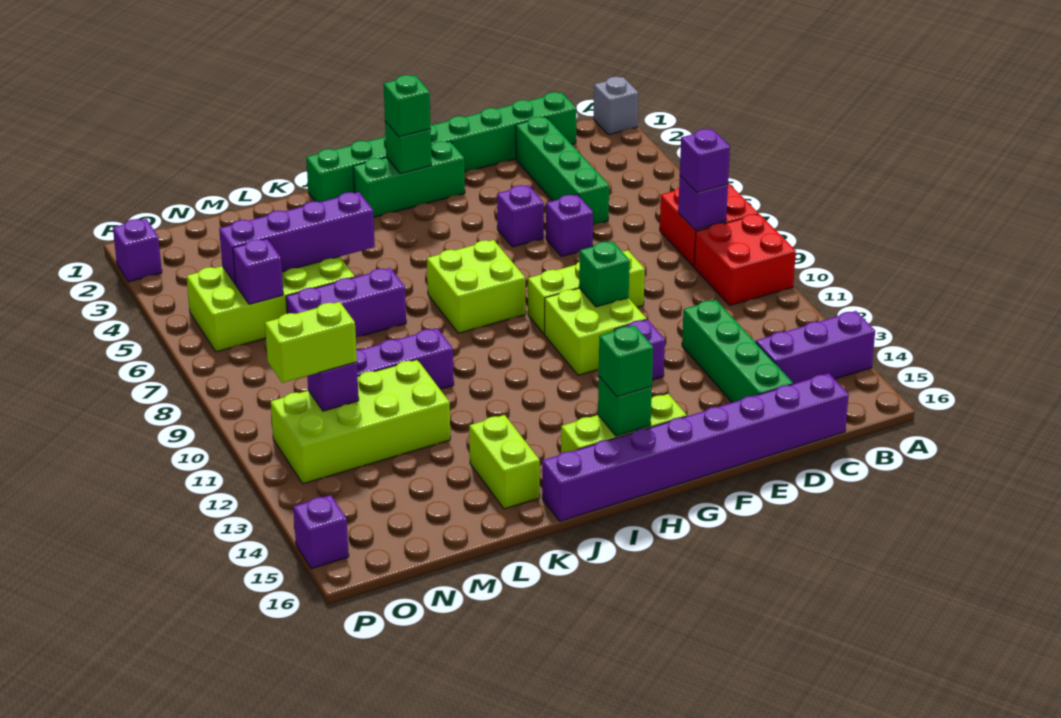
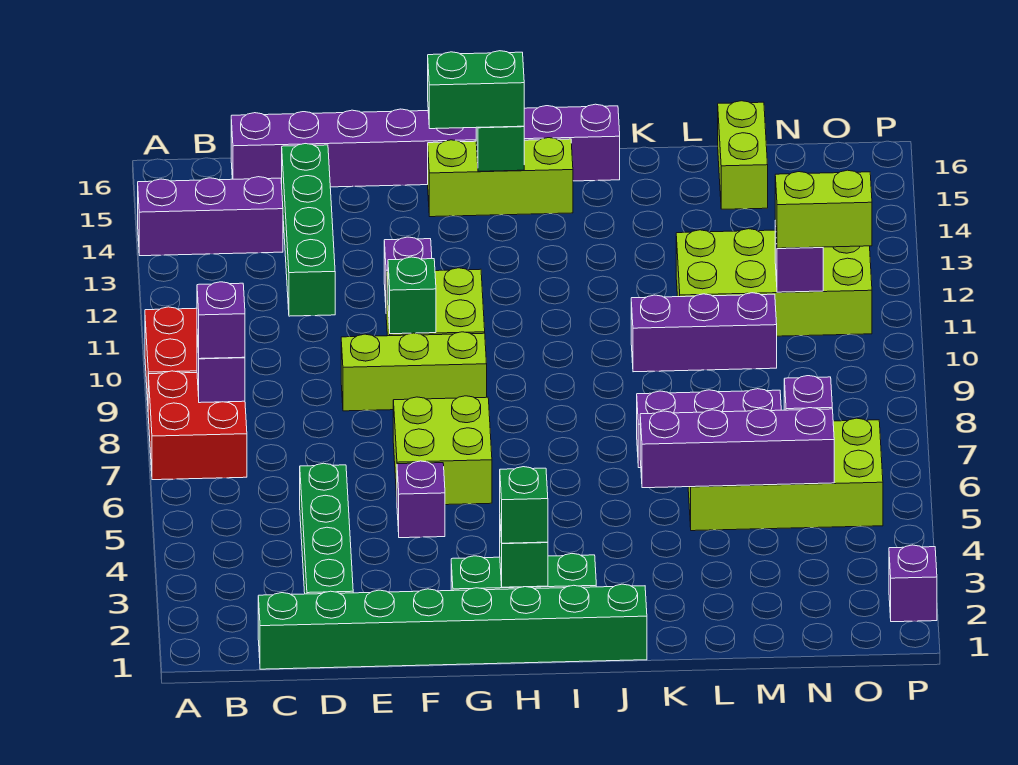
grey brick A1 level 1 -> none
purple brick E6 level 1 -> none
lime brick H7:I8 level 1 -> lime brick F6:G7 level 1
green brick H15 level 3 -> green brick G15:H15 level 3
lime brick K14:K15 level 1 -> lime brick M15:M16 level 1
purple brick P15 level 1 -> none

